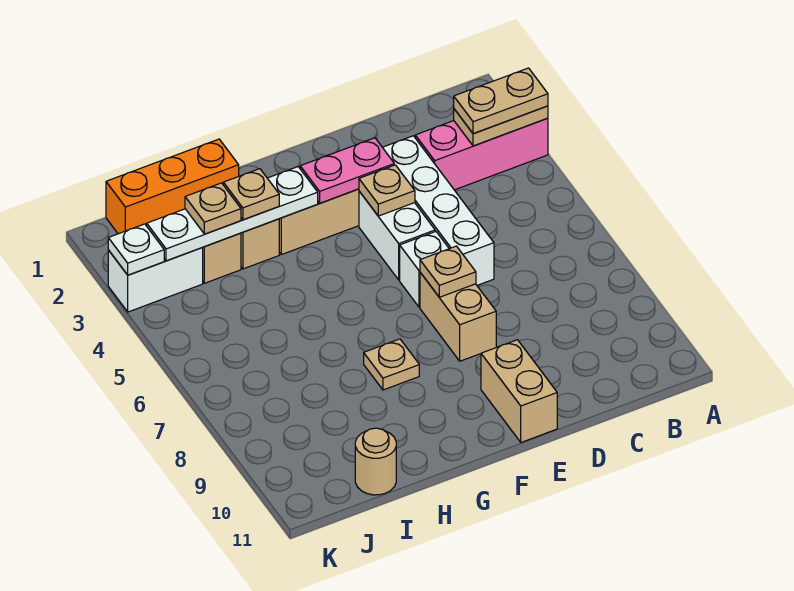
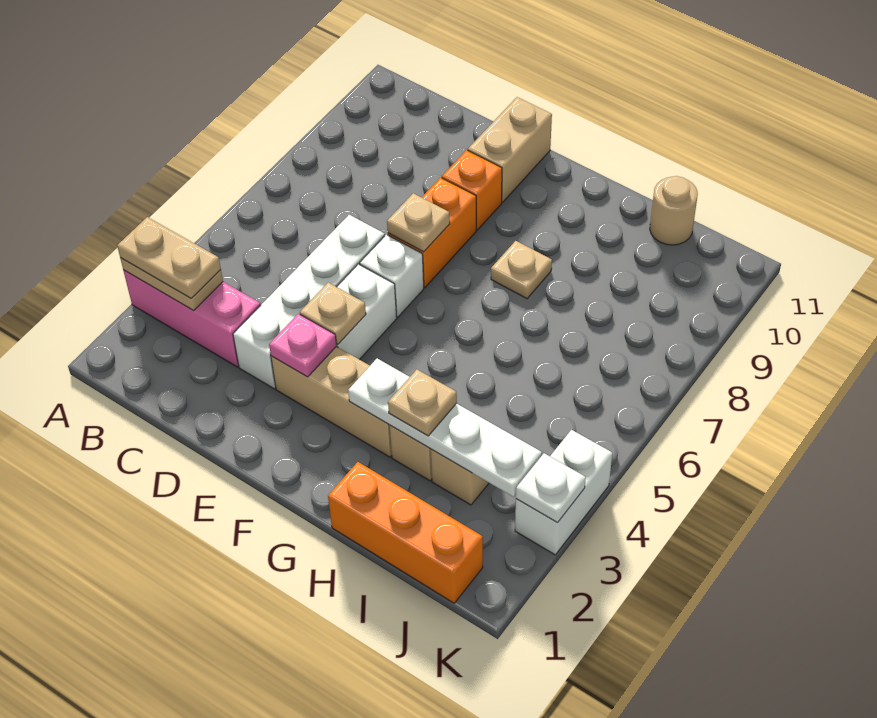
pink plate E3:F3 level 2 -> pink plate E3 level 2
tan brick E7:E8 level 1 -> orange brick E7:E8 level 1
none -> orange brick E9 level 1
tan plate I3 level 3 -> none
white brick J3:K3 level 1 -> white brick K3:K4 level 1

